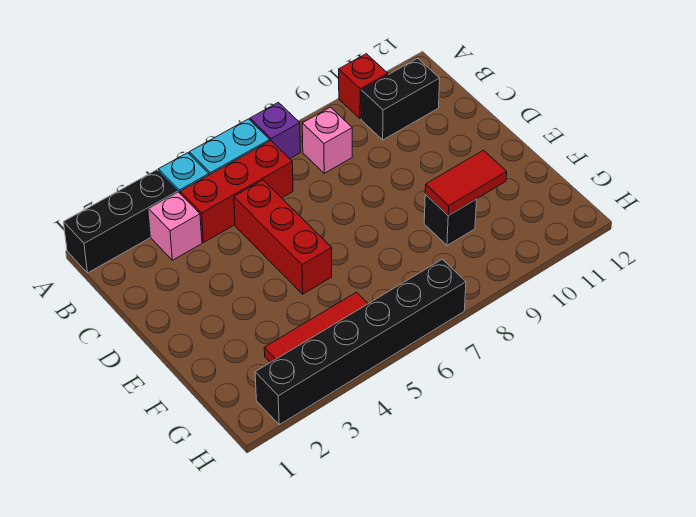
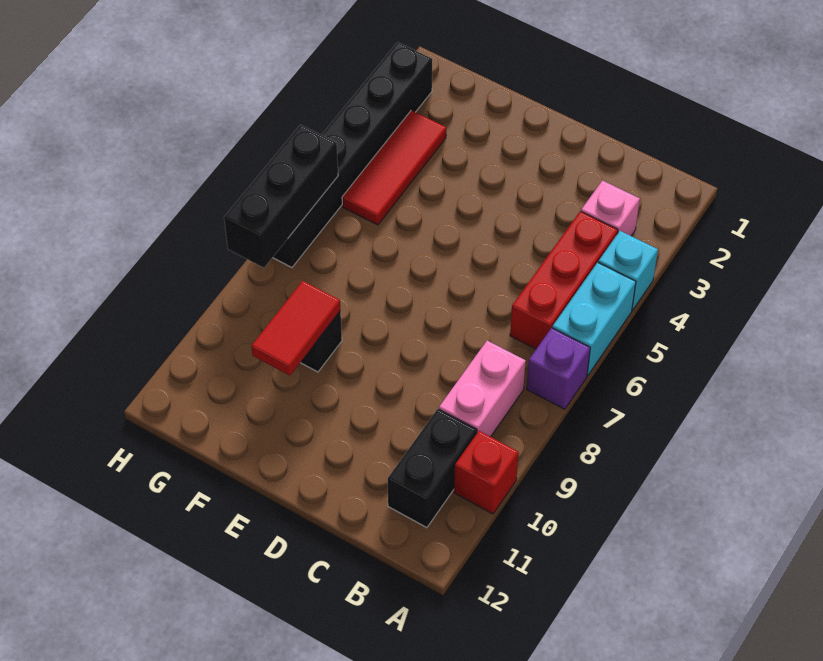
black brick A1:A3 level 1 -> black brick H6:H8 level 2
pink brick B8 level 1 -> pink brick B8:B9 level 1
red brick C5:E5 level 1 -> none

